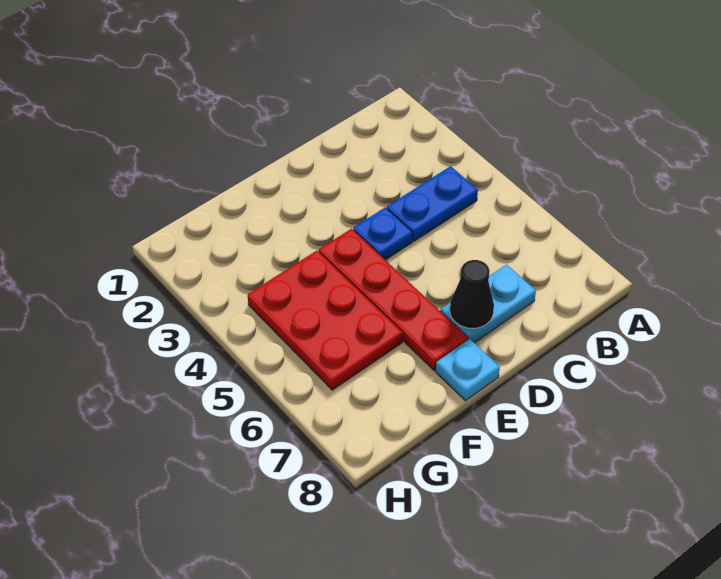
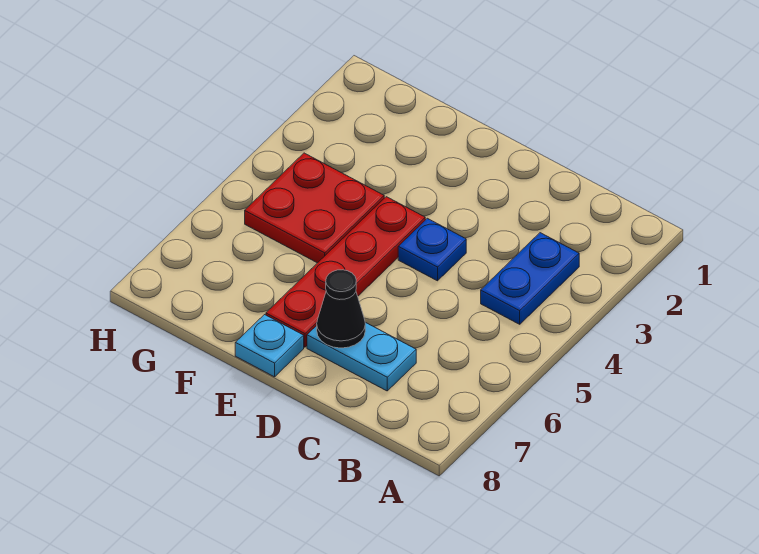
blue plate B4:C4 level 1 -> blue plate B3:B4 level 1
red plate F4:G6 level 1 -> red plate F4:G5 level 1

